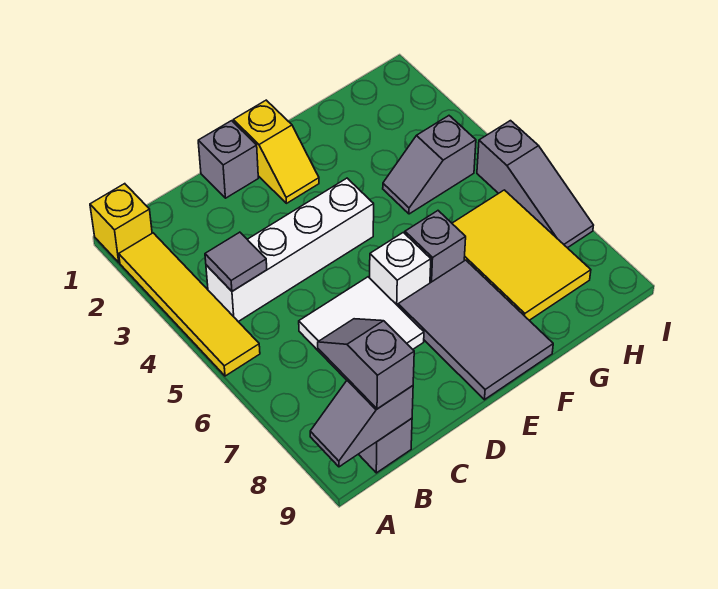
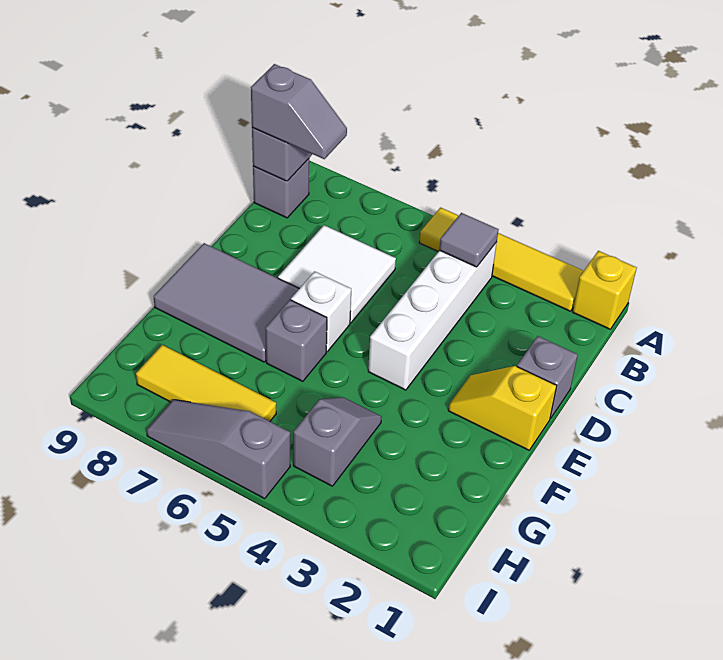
yellow tile G6:H8 level 1 -> yellow tile H6:H8 level 1

